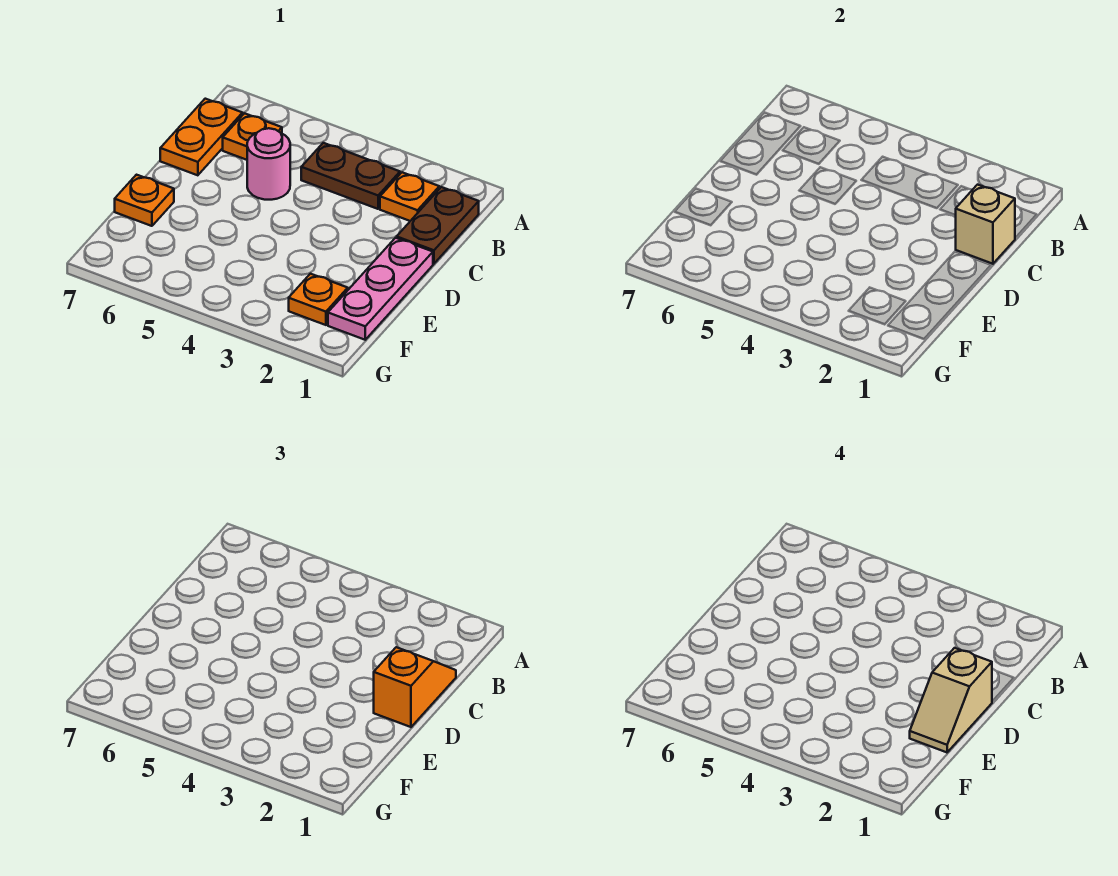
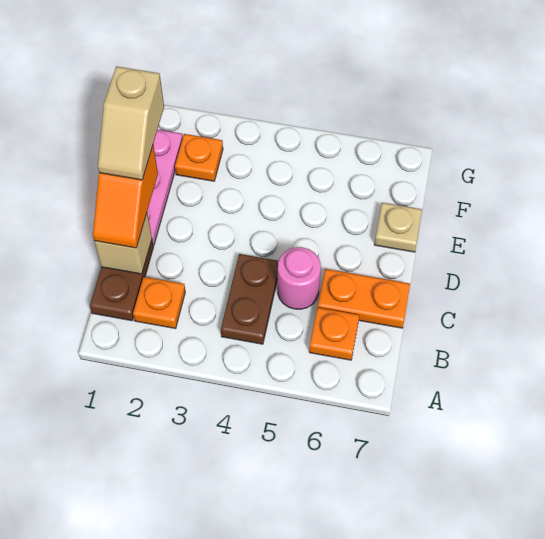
brown plate B3:B4 level 1 -> brown plate B4:C4 level 1
orange plate B7:C7 level 1 -> orange plate C6:C7 level 1
tan slope D1:E1 level 4 top D -> tan slope D1:E1 level 4 top E
orange plate E7 level 1 -> tan plate E7 level 1

